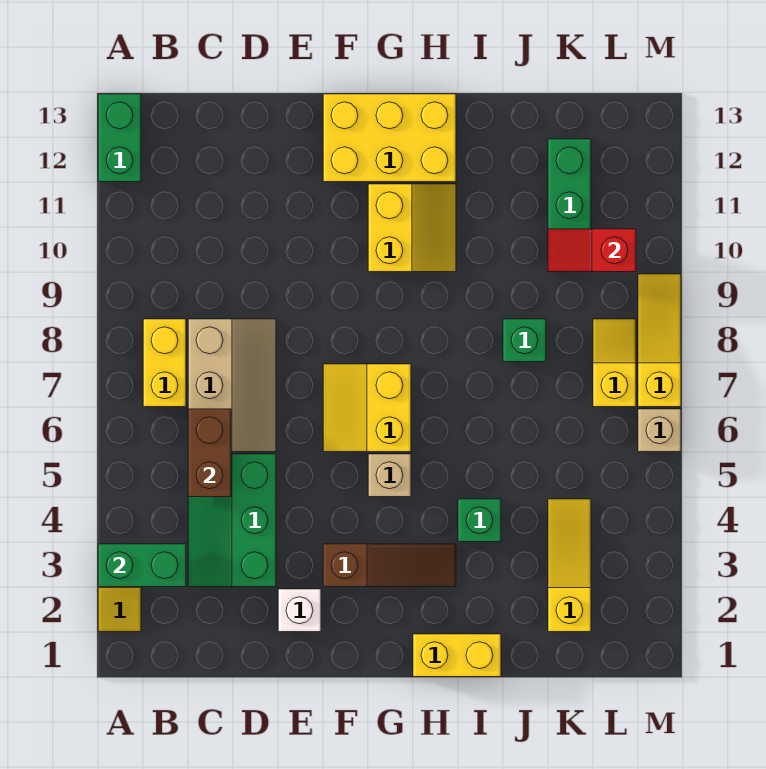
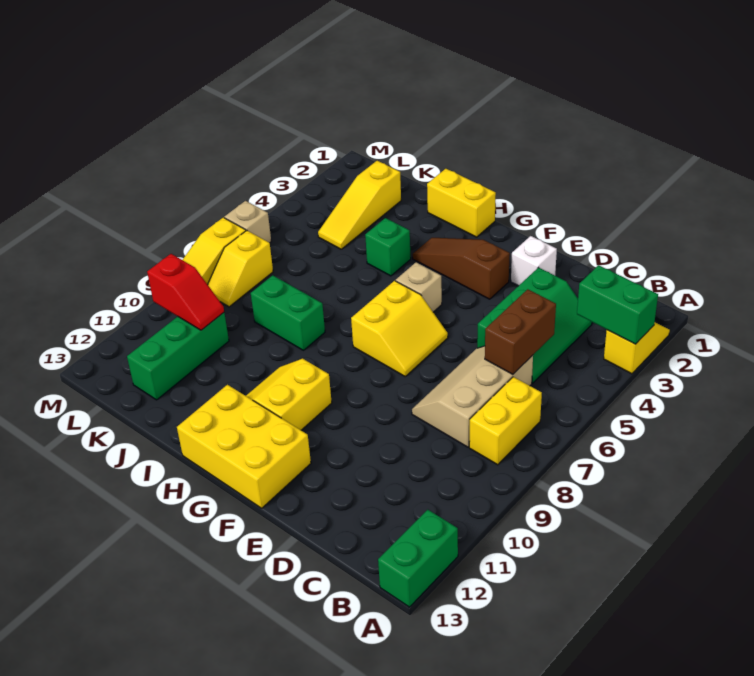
green brick J8 level 1 -> green brick I8:J8 level 1

